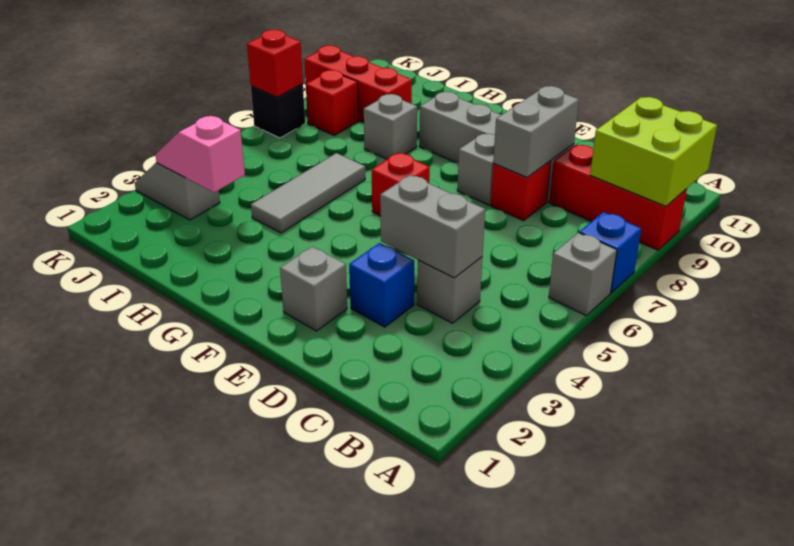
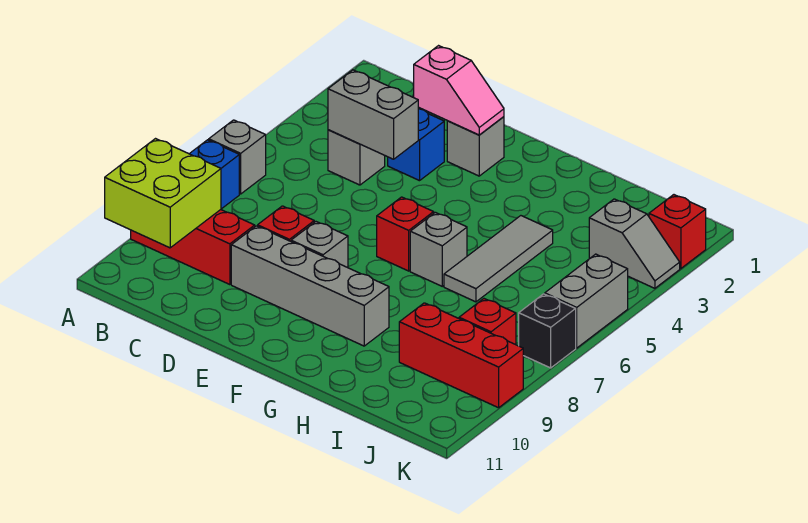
grey brick D8:D9 level 2 -> grey brick K5:K6 level 1
grey brick H8 level 1 -> grey brick G6 level 1
pink slope I3:J3 level 2 top I -> pink slope D2:E2 level 2 top D
red brick K7 level 2 -> red brick K2 level 1

